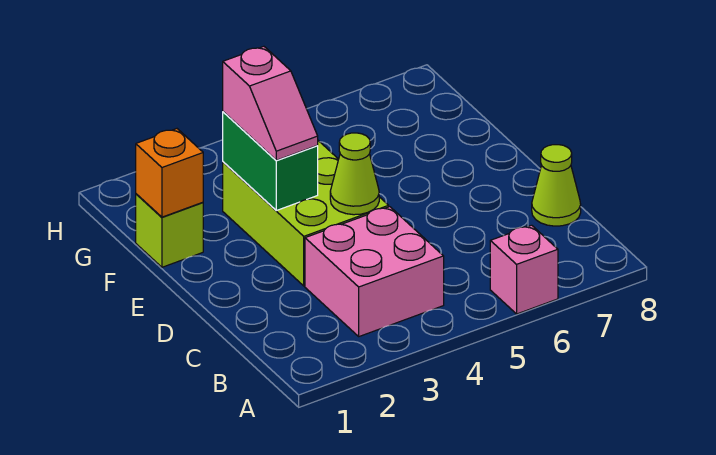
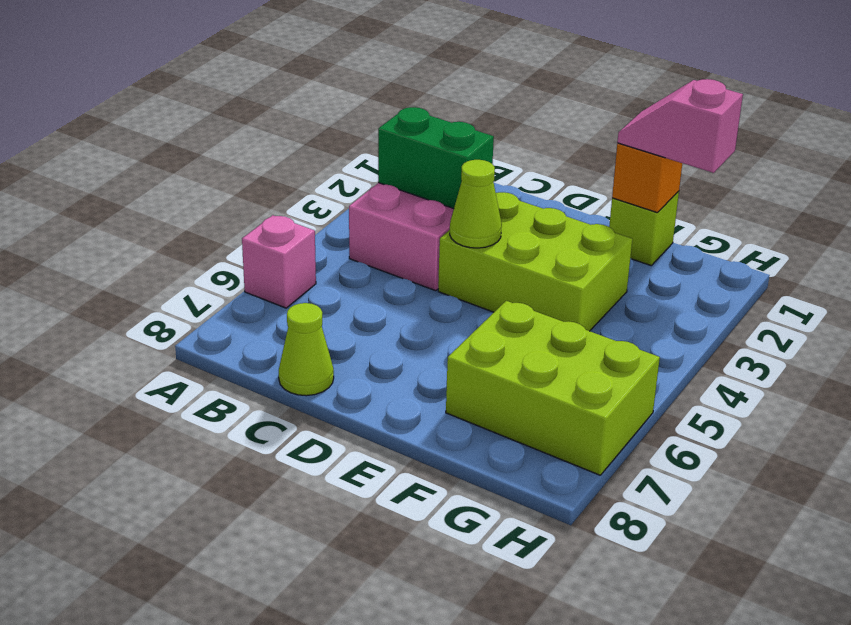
green brick E3:F3 level 2 -> green brick B3:C3 level 2
pink slope E3:F3 level 3 top F -> pink slope F1:G1 level 3 top G
none -> lime brick F6:H7 level 1

